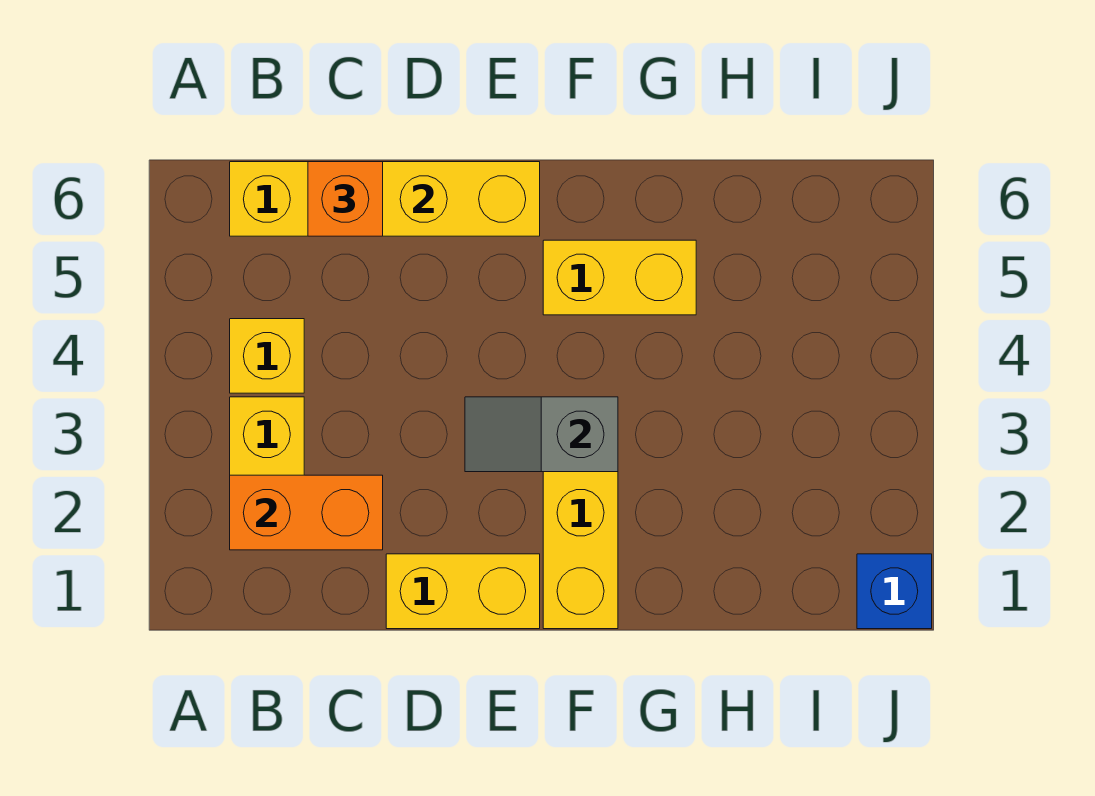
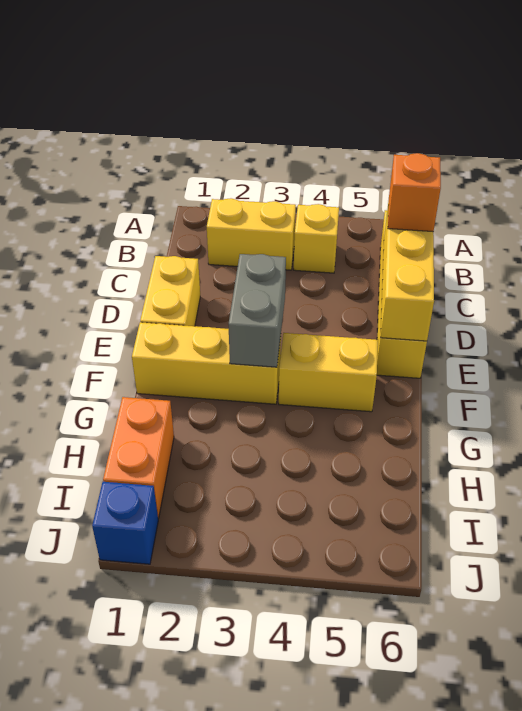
orange brick B2:C2 level 2 -> orange brick H1:I1 level 1
grey slope E3:F3 level 2 top F -> grey brick E3:F3 level 2
yellow brick F5:G5 level 1 -> yellow brick F4:F5 level 1

